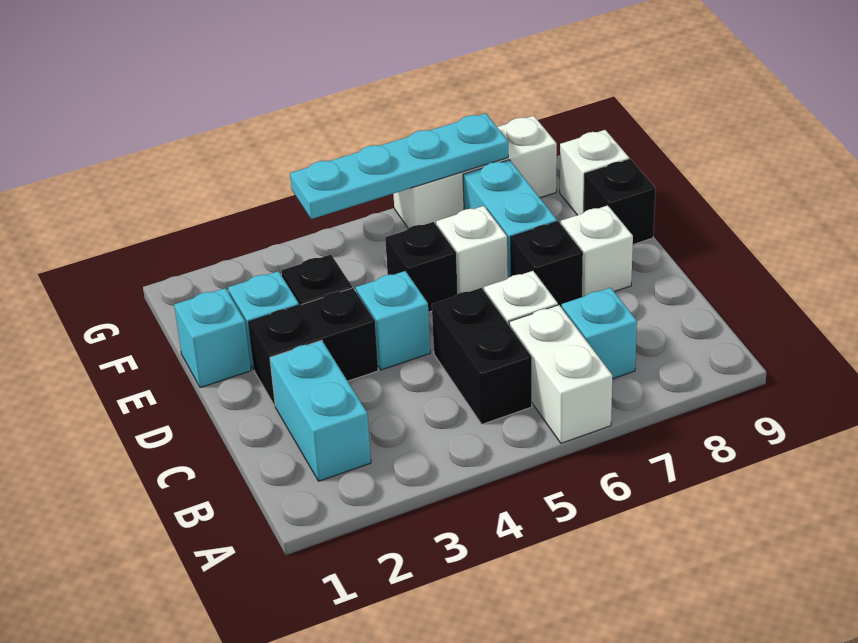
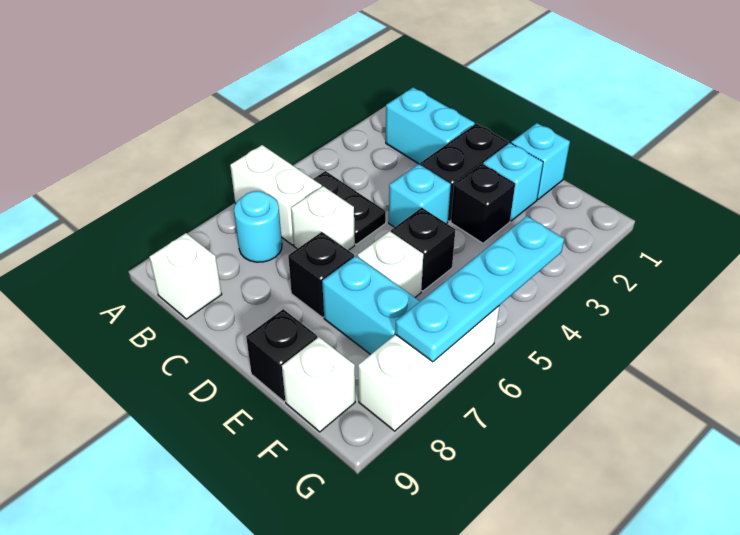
black brick B5:C5 level 1 -> black plate B5:C5 level 1
cyan brick B7 level 1 -> cyan round brick B7 level 1
white brick D8 level 1 -> white brick B9 level 1

